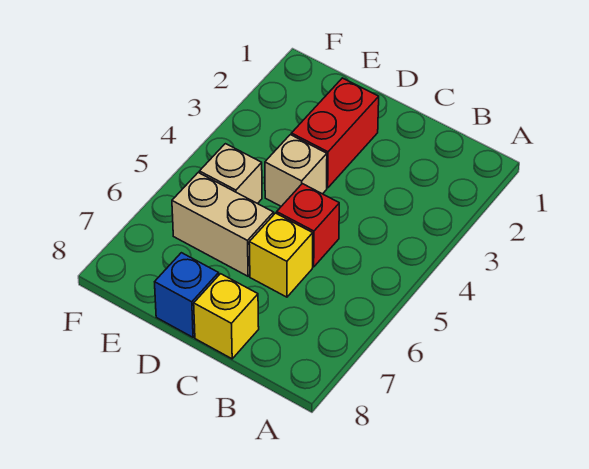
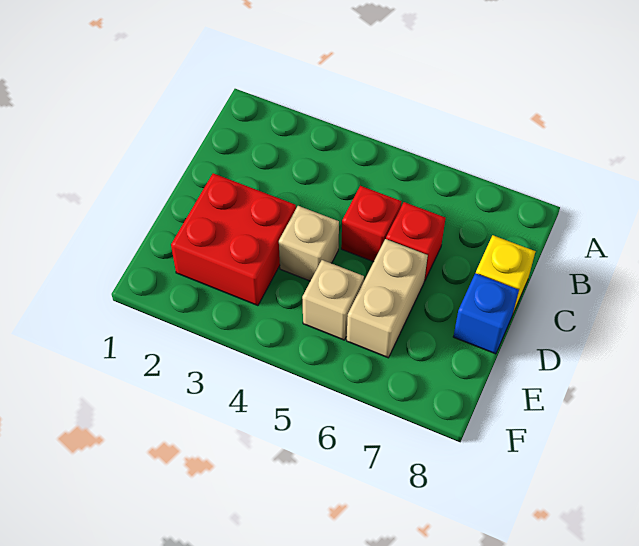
yellow brick C6 level 1 -> red brick C6 level 1
red brick D2:D3 level 1 -> red brick D2:E3 level 1

